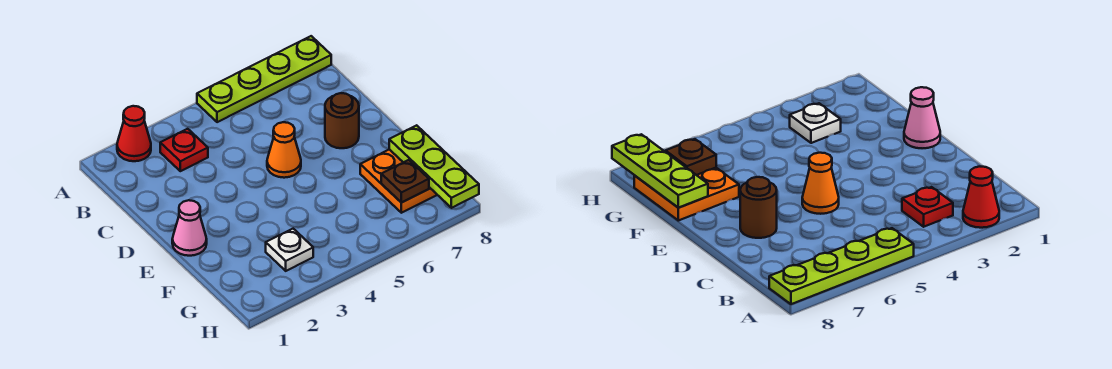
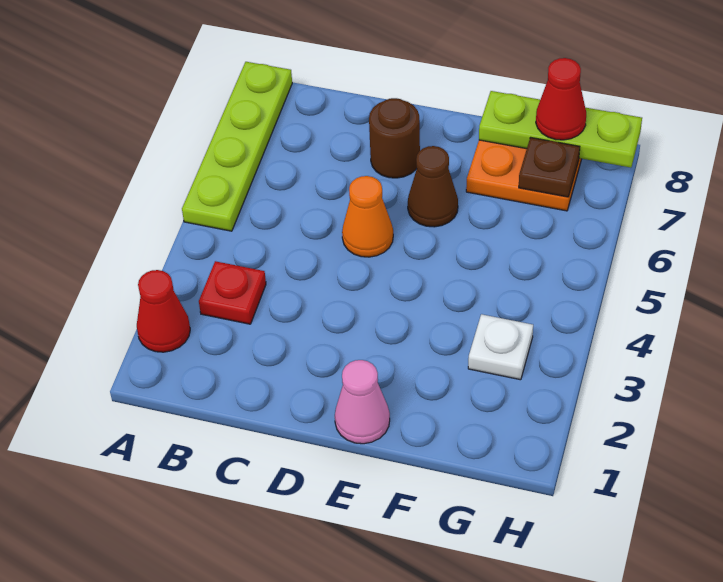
none -> brown cone E6 level 1
none -> red cone G8 level 3

